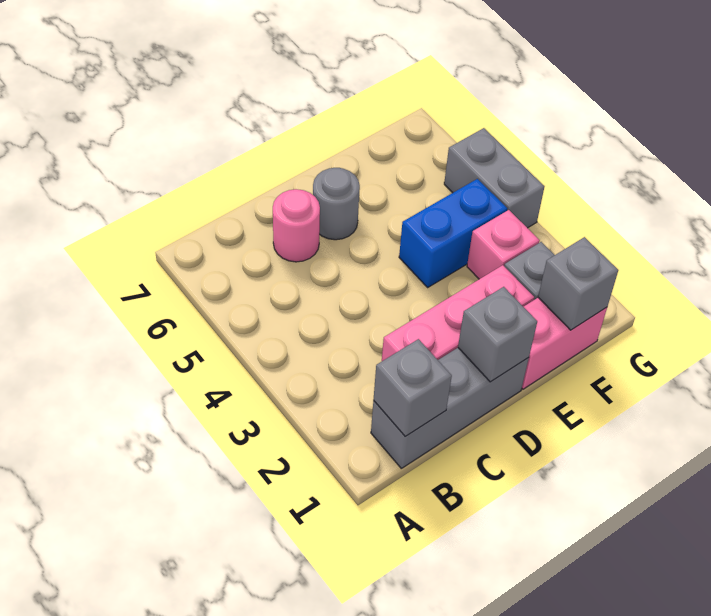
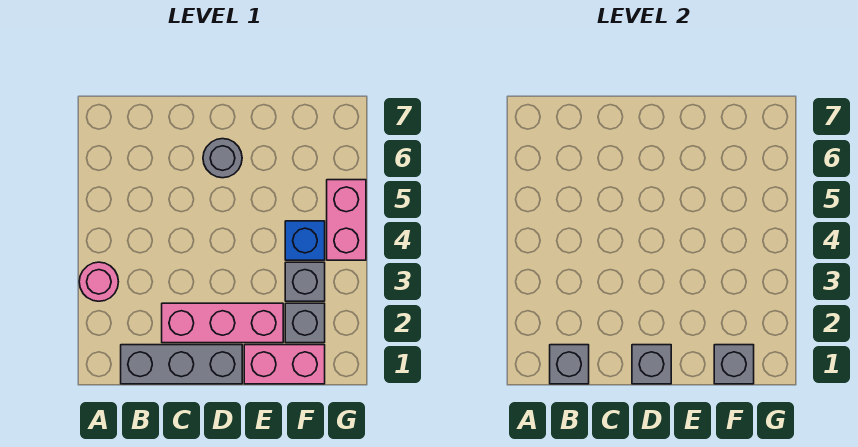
pink round brick C6 level 1 -> pink round brick A3 level 1
blue brick E4:F4 level 1 -> blue brick F4 level 1
pink brick F3 level 1 -> grey brick F3 level 1
grey brick G4:G5 level 1 -> pink brick G4:G5 level 1

